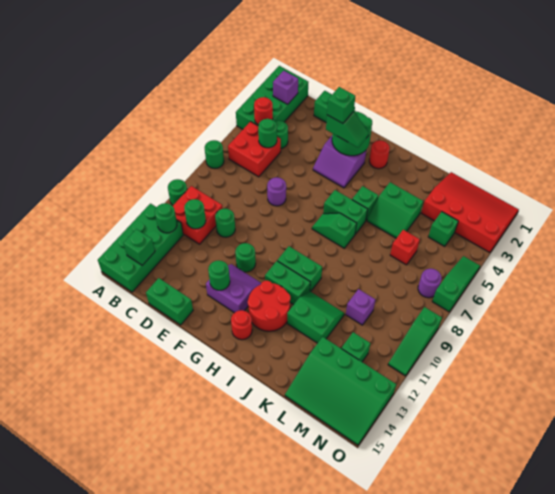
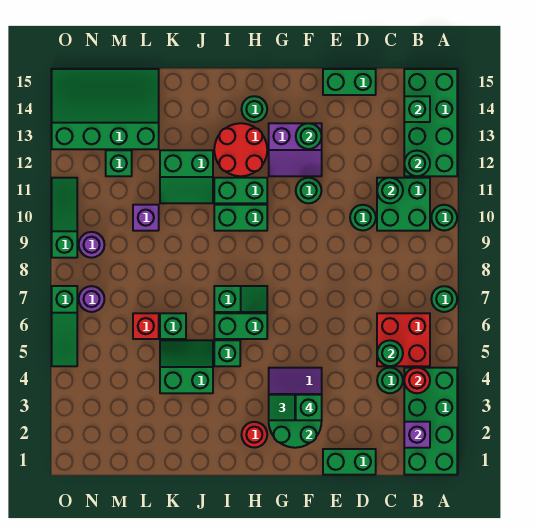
red brick B10:C11 level 1 -> green brick B10:C11 level 1
purple round brick E7 level 1 -> purple round brick N9 level 1
red round brick H14 level 1 -> green round brick H14 level 1
red slope L1:O3 level 1 top 3 -> none
green brick M4 level 1 -> green brick K6 level 1

